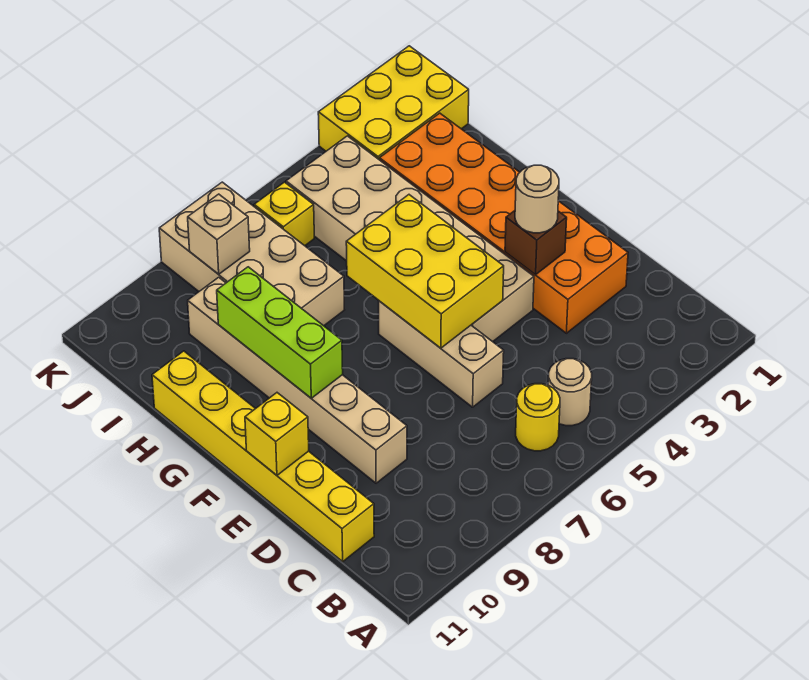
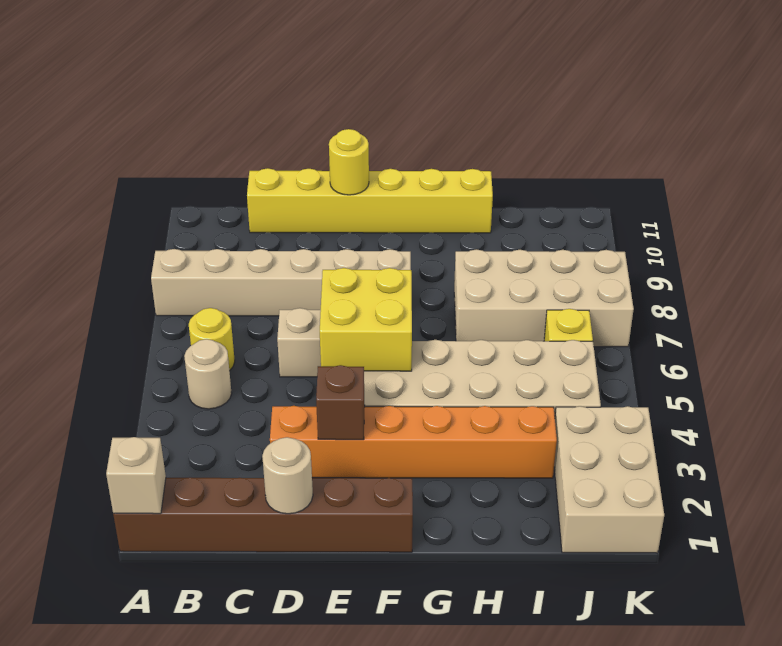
none -> brown brick A1:F1 level 1
orange brick D2:I3 level 1 -> orange brick D3:I3 level 1
tan brick D9:I9 level 1 -> tan brick A8:F8 level 1
tan round brick E3 level 3 -> tan round brick D1 level 2
yellow brick E5:G6 level 2 -> yellow brick E5:F6 level 2
yellow brick E11 level 2 -> yellow round brick E11 level 2
lime brick F9:H9 level 2 -> none
yellow brick J1:K3 level 1 -> tan brick J1:K3 level 1
tan brick J8 level 2 -> tan brick A1 level 2

